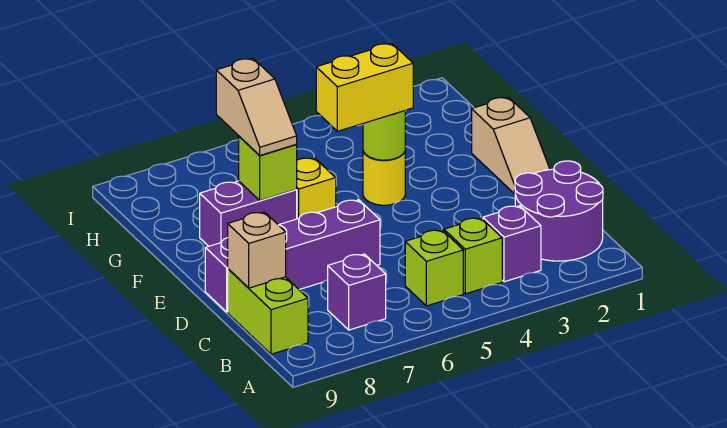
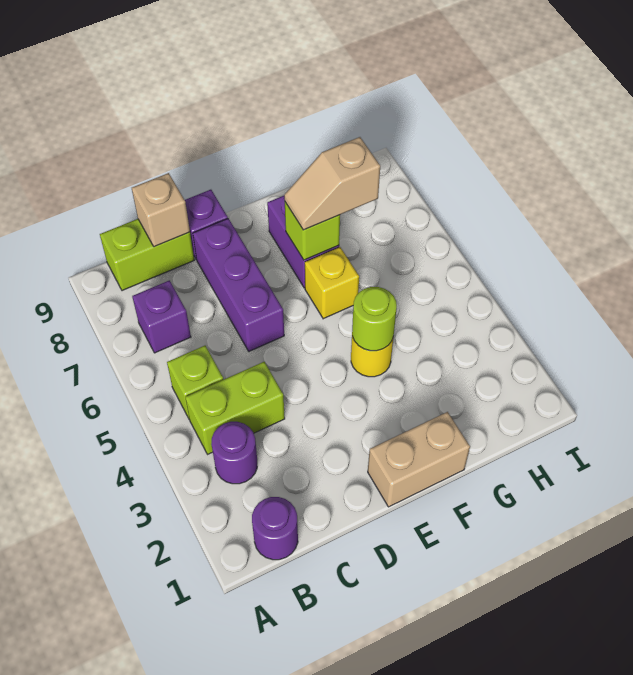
purple round brick B1:C2 level 1 -> purple round brick B1 level 1
purple brick B3 level 1 -> purple round brick B3 level 1
lime brick B4 level 1 -> lime brick B4:C4 level 1
tan slope E1:F1 level 1 top F -> tan brick E1:F1 level 1
yellow brick F4:F5 level 3 -> none

